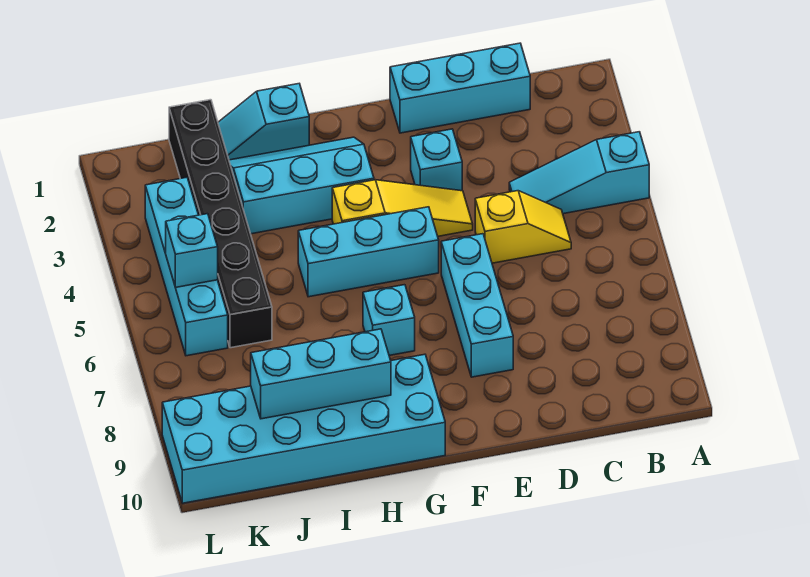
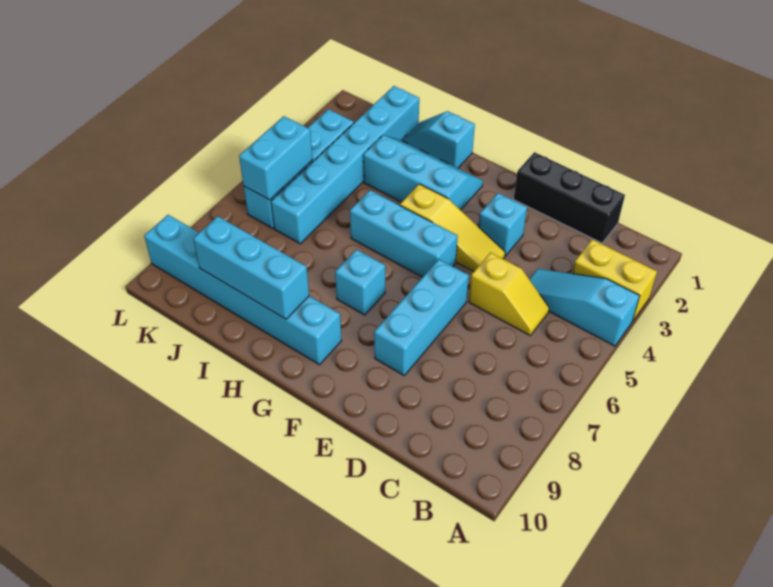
none -> yellow brick A3:B3 level 1
cyan brick C1:E1 level 1 -> black brick C1:E1 level 1
cyan brick G9:L10 level 1 -> cyan brick G9:L9 level 1
black brick J1:J6 level 1 -> cyan brick J1:J6 level 1
cyan brick K5 level 2 -> cyan brick K5:K6 level 2

